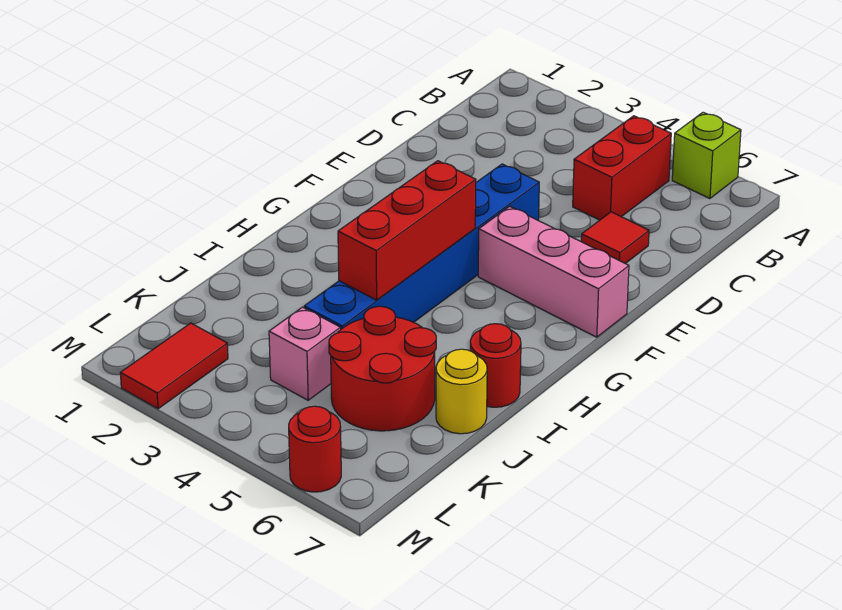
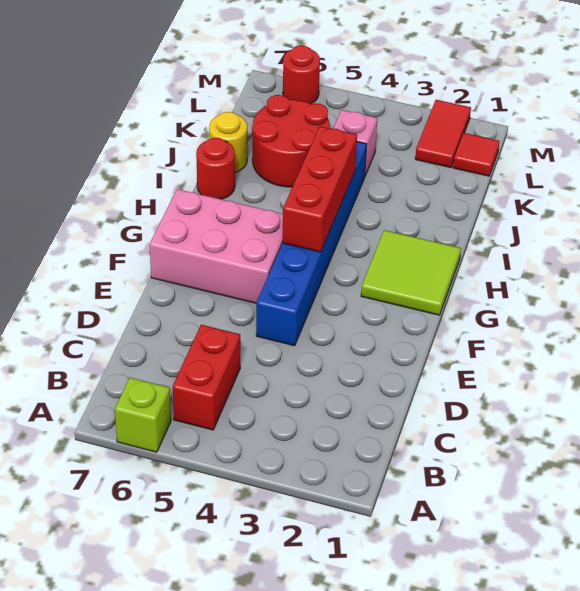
red tile D6 level 1 -> red tile L1 level 1
pink brick F5:F7 level 1 -> pink brick F5:G7 level 1
none -> lime tile G1:H2 level 1

